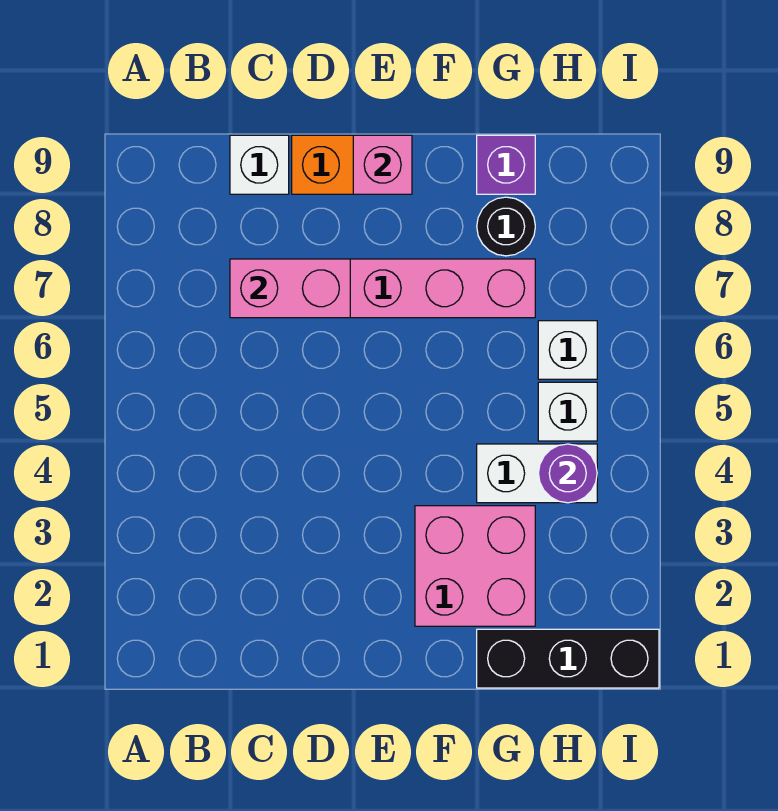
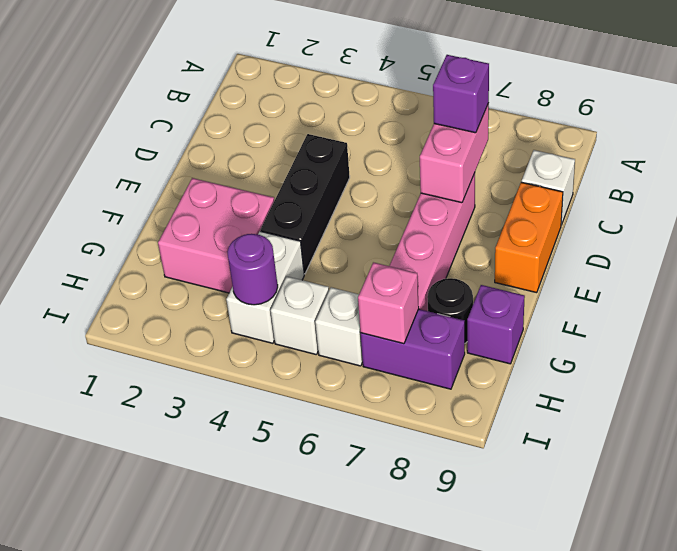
none -> purple brick C7 level 3
pink brick E9 level 2 -> pink brick H7 level 2
black brick G1:I1 level 1 -> black brick D4:F4 level 1
none -> purple brick H7:H8 level 1

